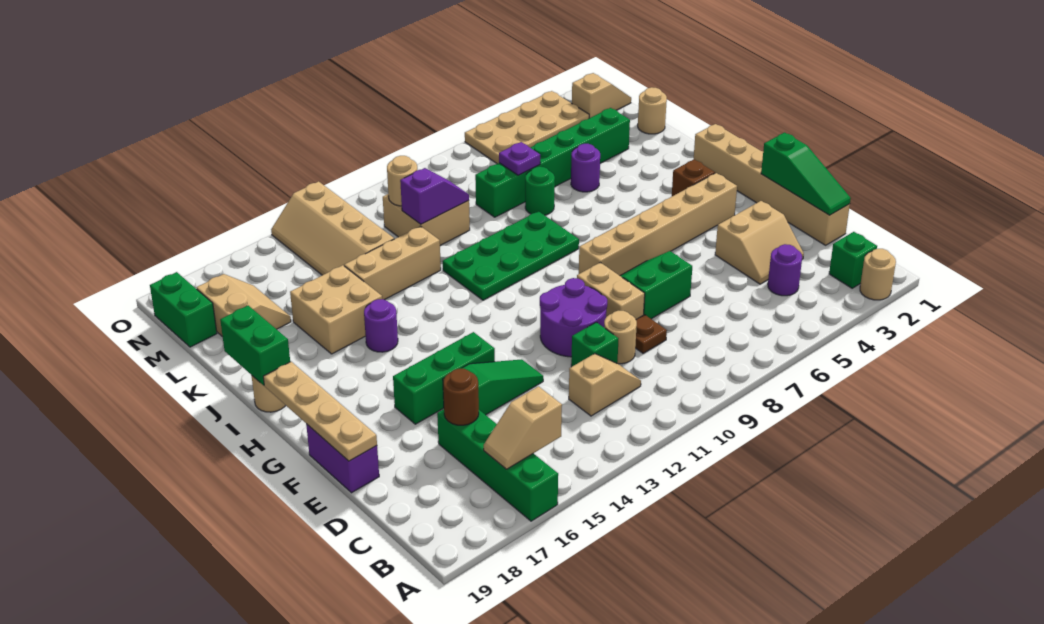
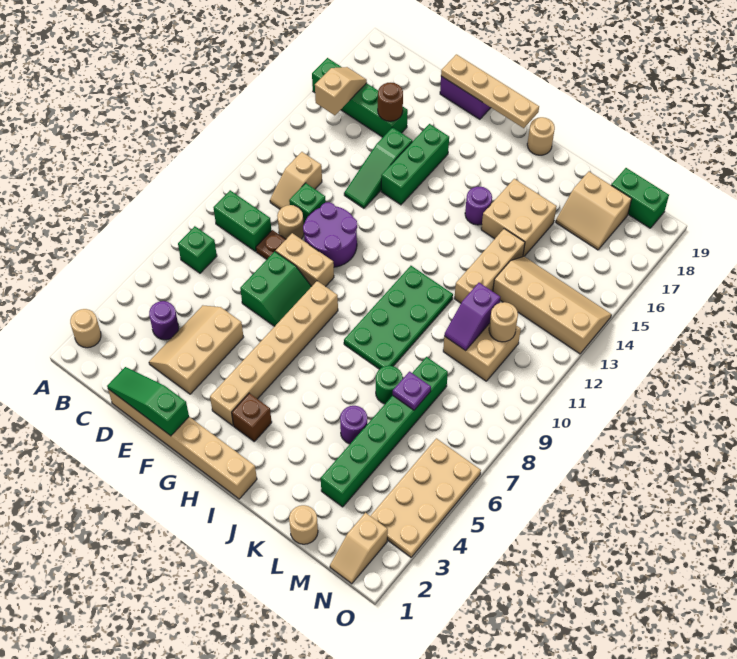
green brick B2 level 1 -> green brick B7 level 1
tan slope D3:E4 level 1 top E -> tan slope D3:E5 level 1 top E
green brick I19:J19 level 2 -> green brick B9:C9 level 1

